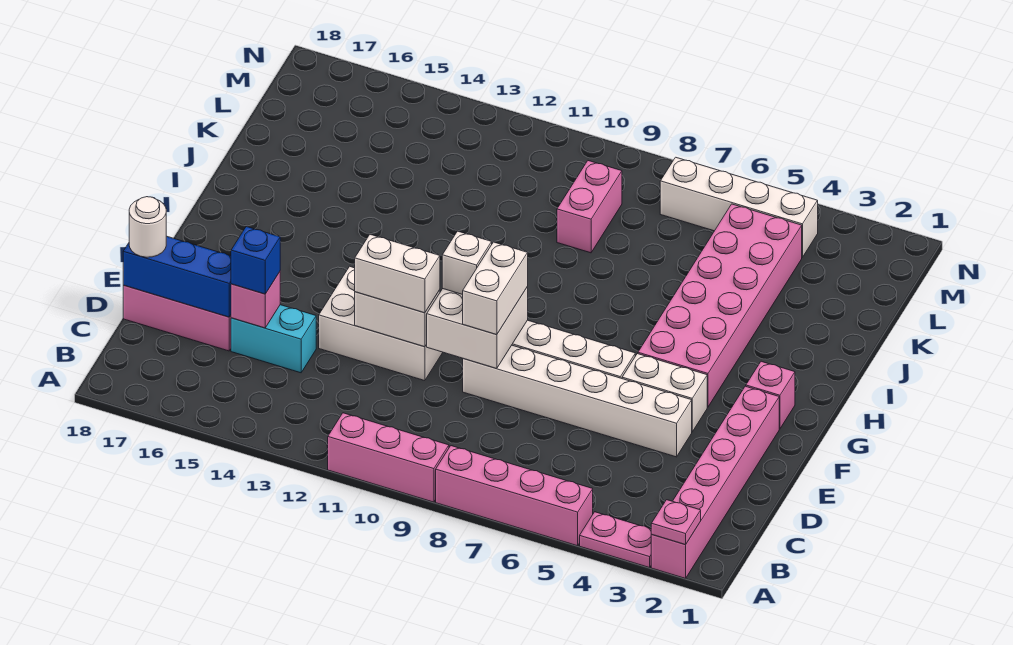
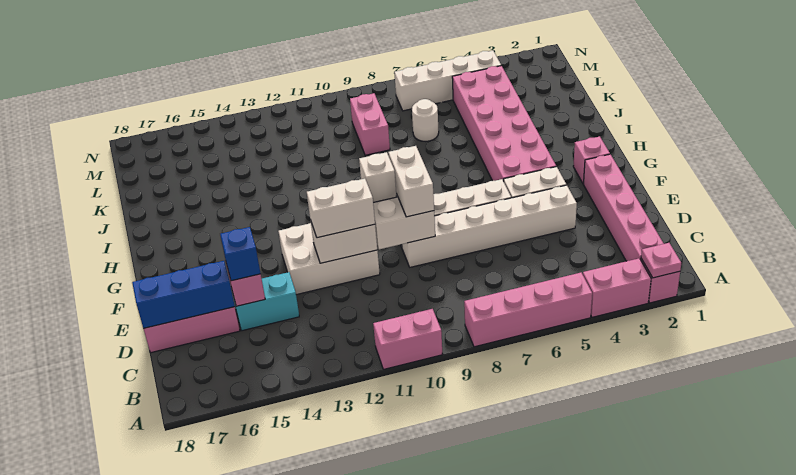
pink plate A3:A4 level 1 -> pink brick A3:A4 level 1
pink brick A9:A11 level 1 -> pink brick A10:A11 level 1
white round brick D18 level 3 -> white round brick K7 level 1

